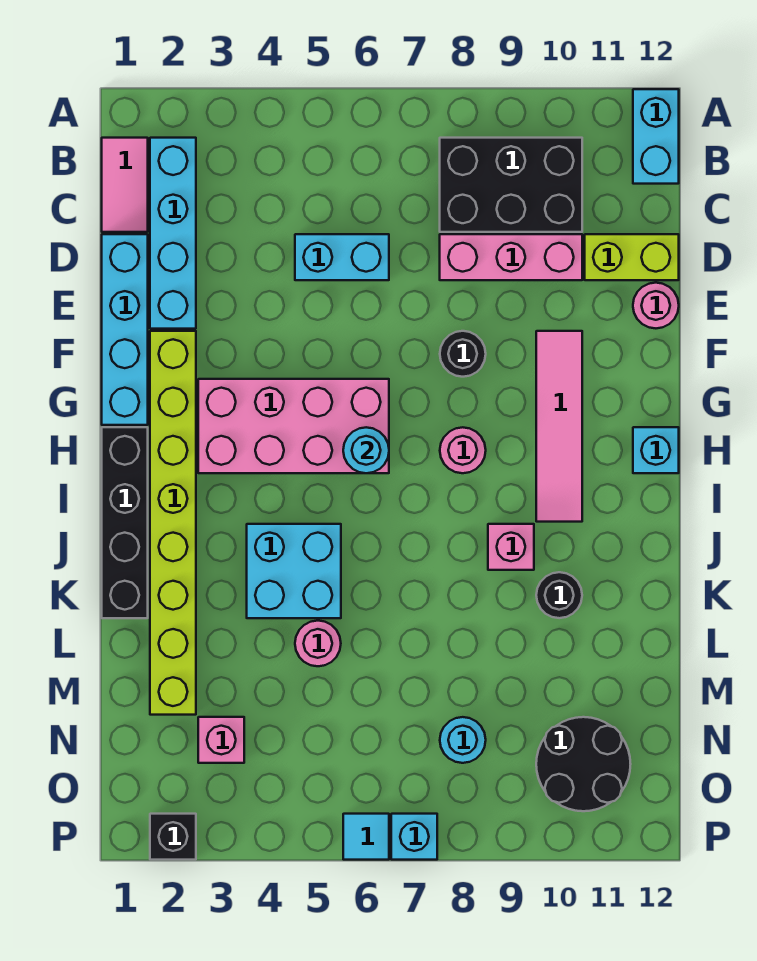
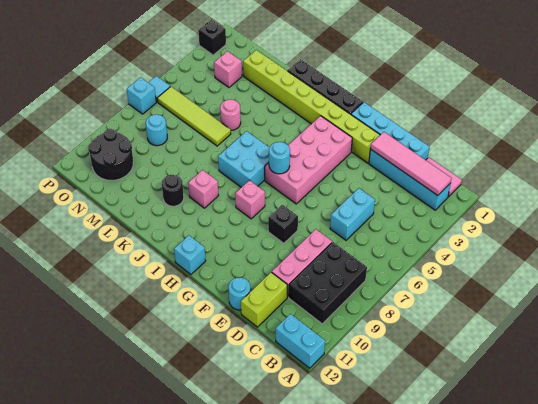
pink round brick E12 level 1 -> cyan round brick E12 level 1
black round brick F8 level 1 -> black brick F8 level 1
pink tile F10:I10 level 1 -> pink tile B2:E2 level 2
pink round brick H8 level 1 -> pink brick H8 level 1
cyan brick J4:K5 level 1 -> cyan brick I6:J7 level 1
none -> lime tile L6:O6 level 1

